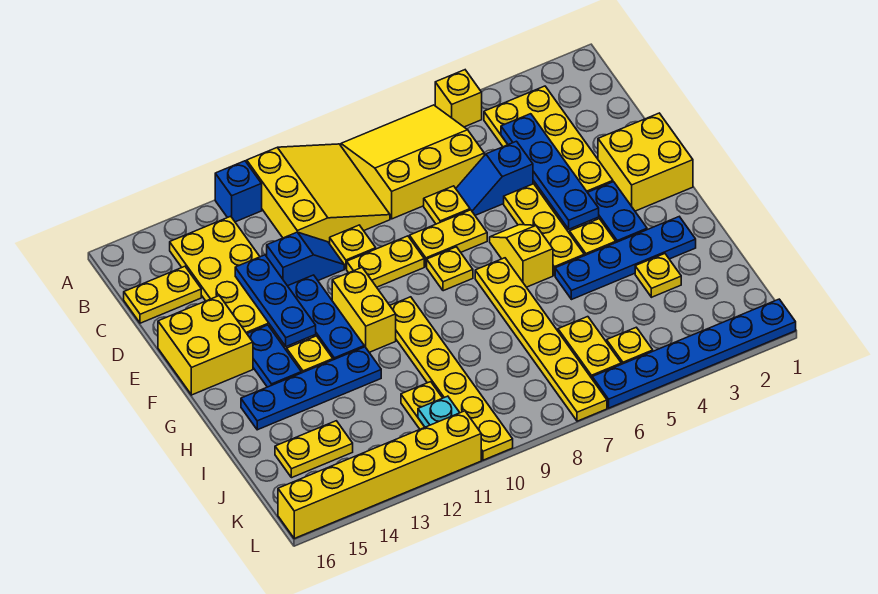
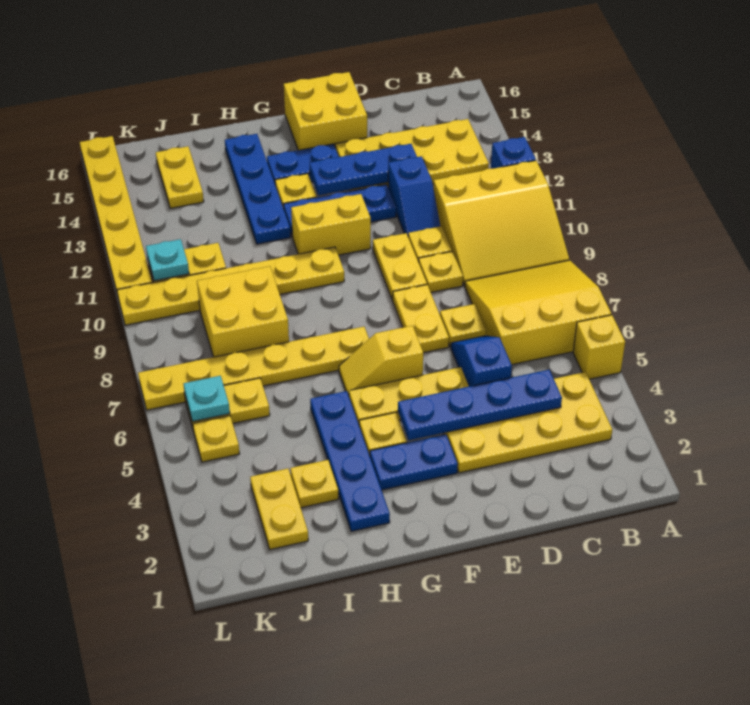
yellow slope A6:C8 level 1 top C -> yellow slope A6:C8 level 1 top 6
yellow plate C15:C16 level 1 -> yellow plate J2:J3 level 1
yellow brick E1:F2 level 1 -> yellow brick I8:J9 level 1
yellow slope F6:G6 level 1 top G -> yellow slope F6:G6 level 1 top F
yellow plate F8 level 1 -> yellow plate D9 level 1
none -> cyan plate K6 level 2
blue plate L1:L6 level 1 -> none
yellow brick L11:L16 level 1 -> yellow plate L11:L16 level 1

